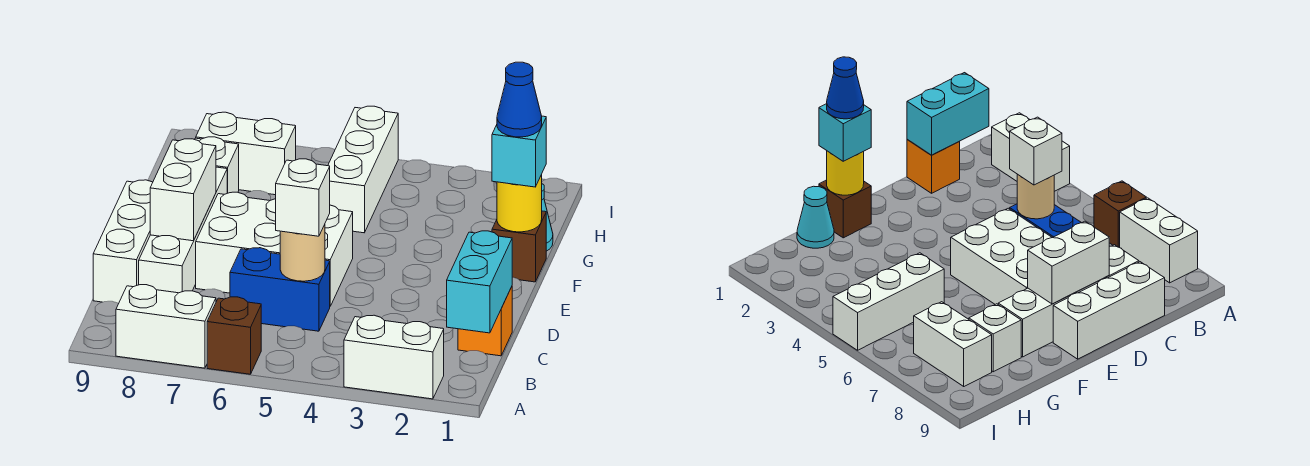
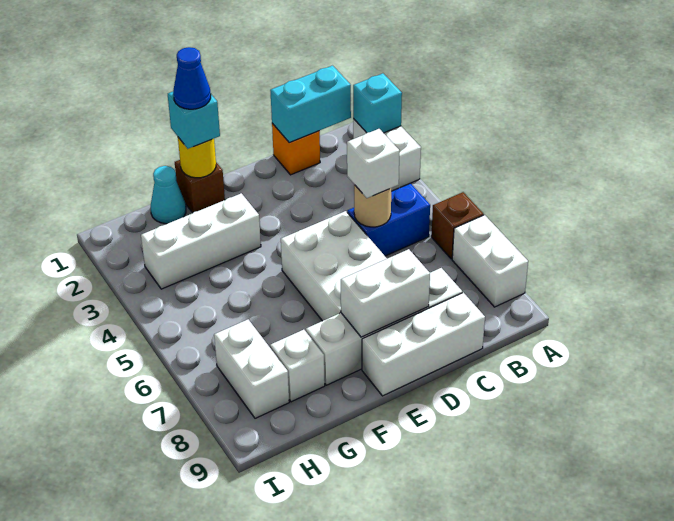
none -> cyan brick A2 level 2
blue brick C5:C6 level 1 -> blue brick B5:C5 level 1
white brick G5:I5 level 1 -> white brick F3:H3 level 1

